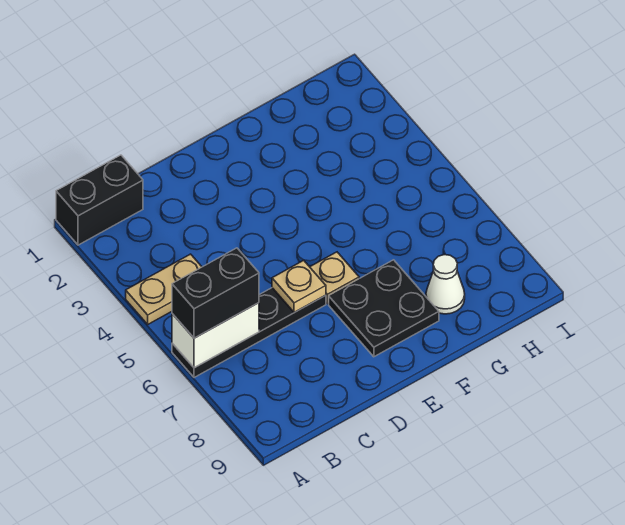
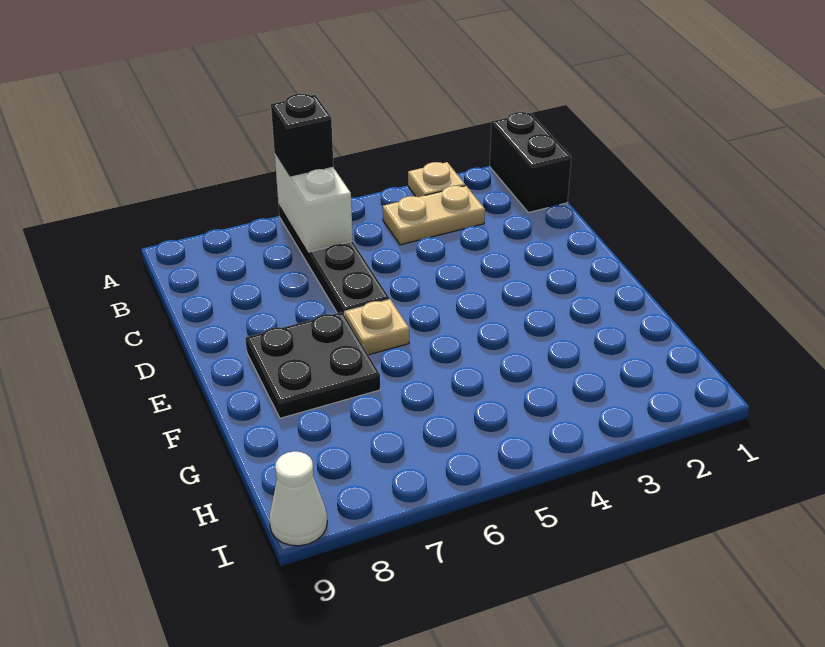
tan plate A4:B4 level 1 -> tan plate B3:B4 level 1
black brick A6:B6 level 3 -> black brick A6 level 3
tan plate D6 level 2 -> tan plate A3 level 1
white cone G8 level 1 -> white cone I9 level 1

